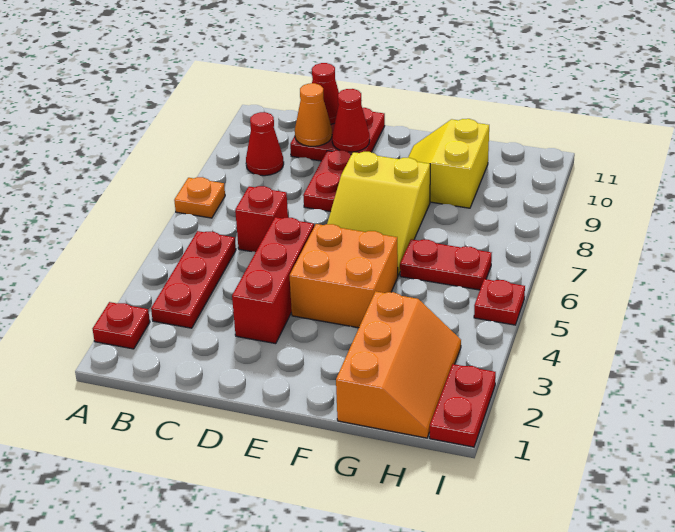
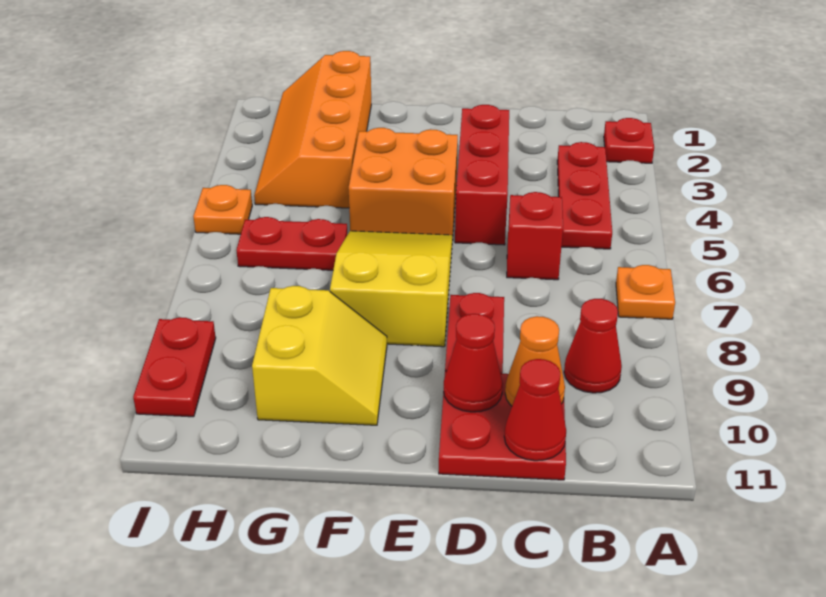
orange slope G1:H3 level 1 top G -> orange slope G1:H4 level 1 top G
red plate I1:I2 level 1 -> red plate I9:I10 level 1
red plate I5 level 1 -> orange plate I5 level 1

